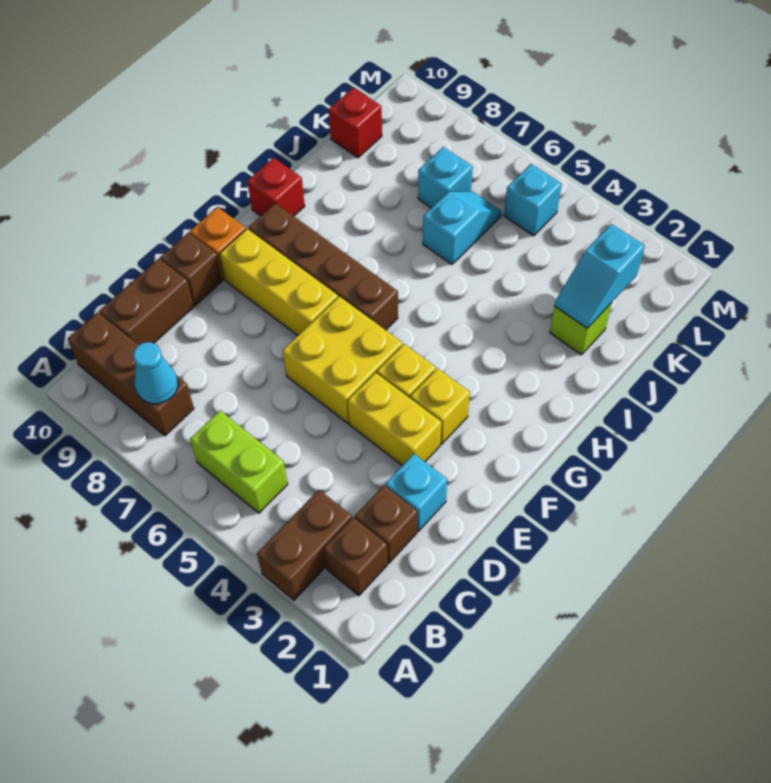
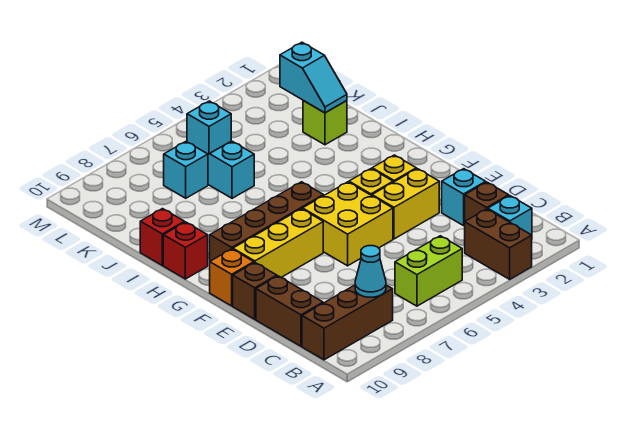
brown brick B2 level 1 -> cyan brick B2 level 1
red brick K10 level 1 -> red brick I10 level 1

